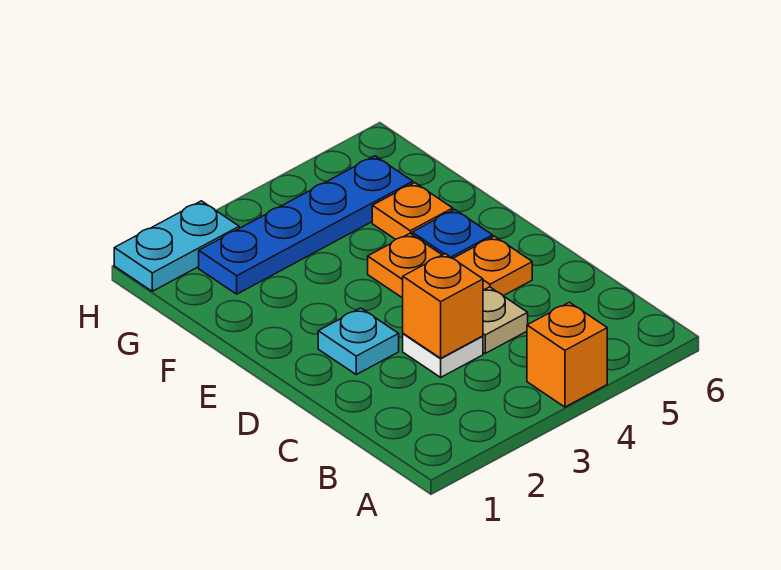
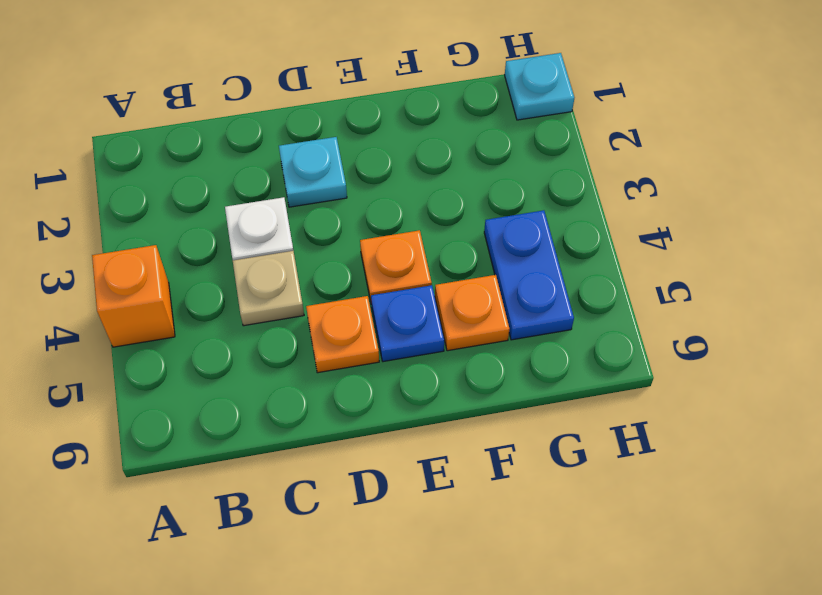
orange brick C3 level 2 -> none
blue plate G2:G5 level 1 -> blue plate G4:G5 level 1
cyan plate H1:H2 level 1 -> cyan plate H1 level 1

